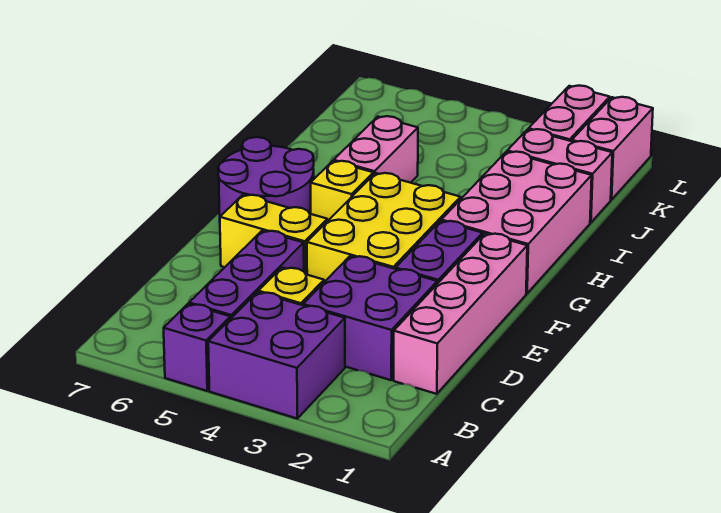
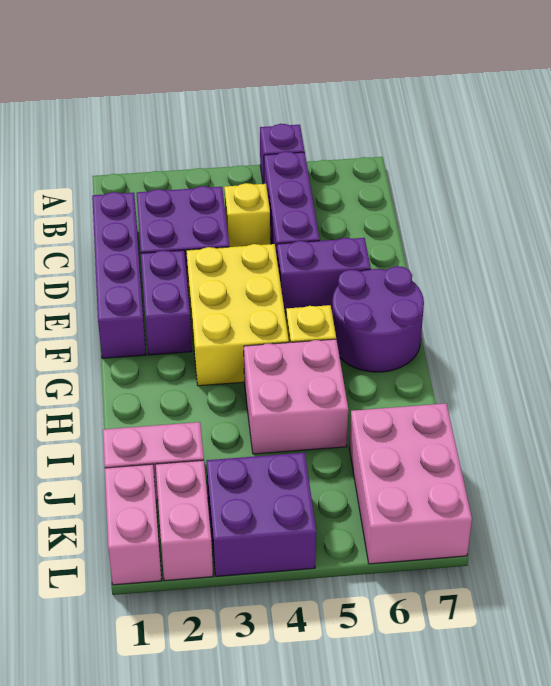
purple brick A3:B4 level 1 -> purple brick K3:L4 level 1
pink brick C1:F1 level 1 -> purple brick C1:F1 level 1
yellow brick E5:E6 level 1 -> purple brick E5:E6 level 1
pink brick G1:I2 level 1 -> pink brick J6:L7 level 1
pink brick H5:I5 level 1 -> pink brick H4:I5 level 1

